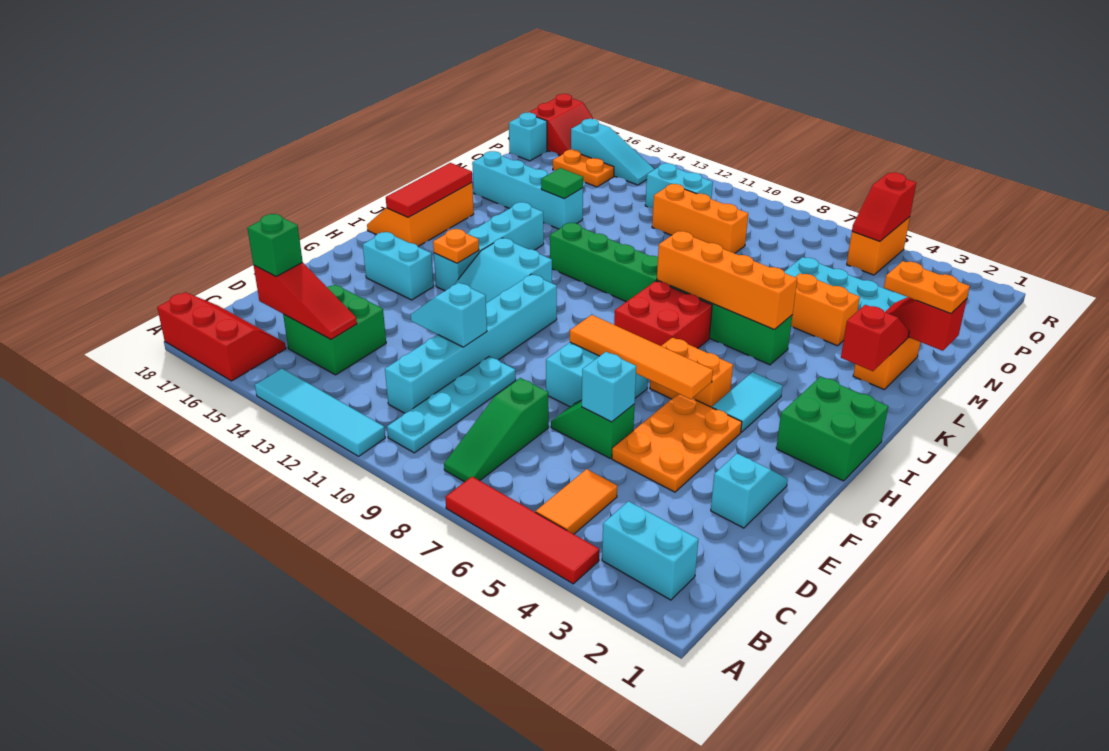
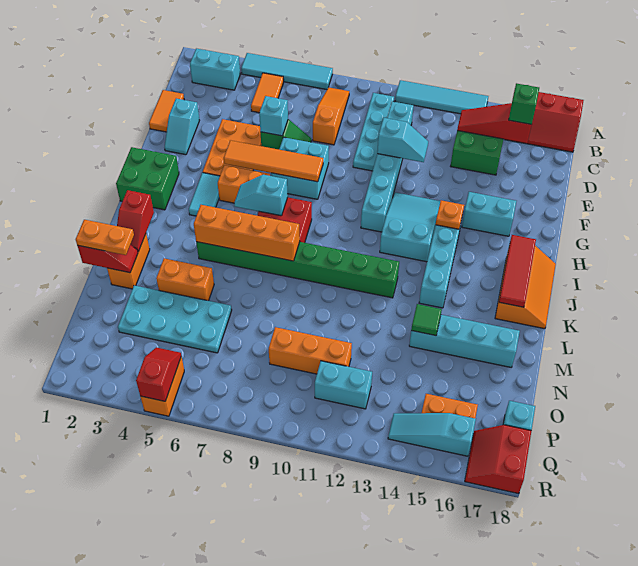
red tile A4:A7 level 1 -> cyan tile A4:A7 level 1
green slope B8:D8 level 1 top D -> orange slope B8:D8 level 1 top D
none -> orange tile D1:E1 level 1
none -> cyan slope I6:I7 level 2 top 7

